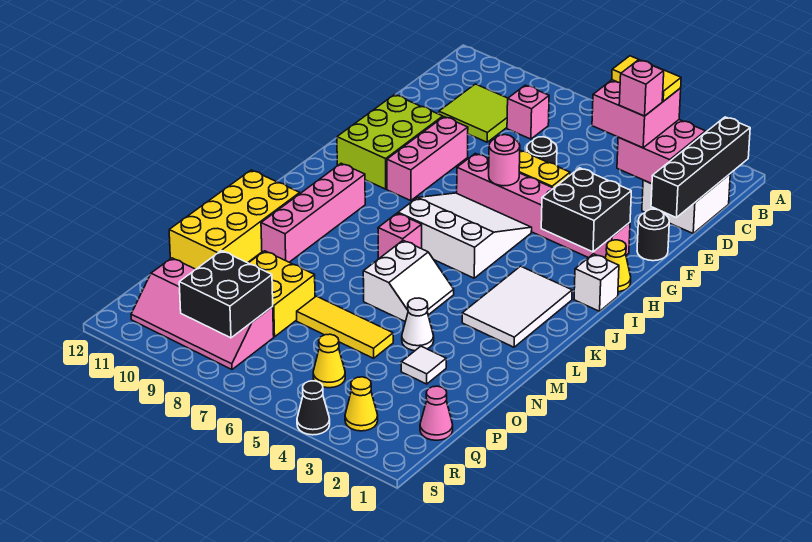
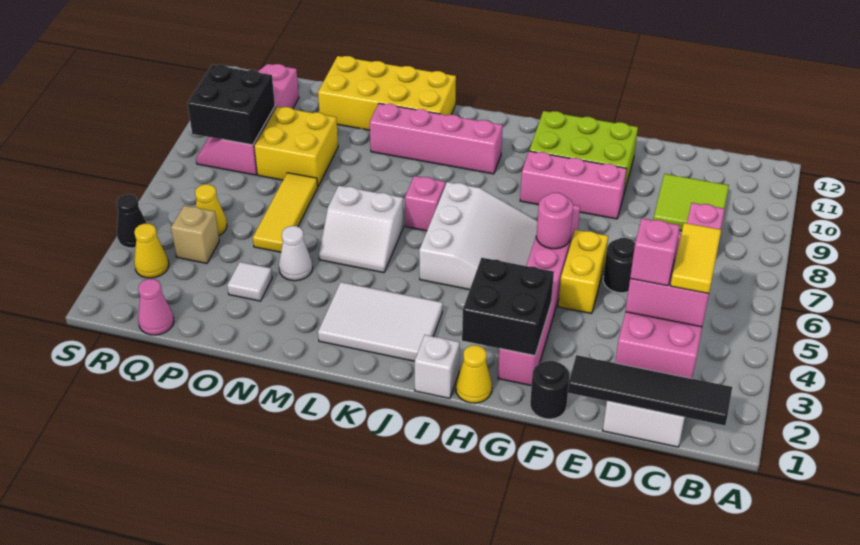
black brick B1:E1 level 2 -> black tile B1:E1 level 2
none -> tan brick Q4 level 1

